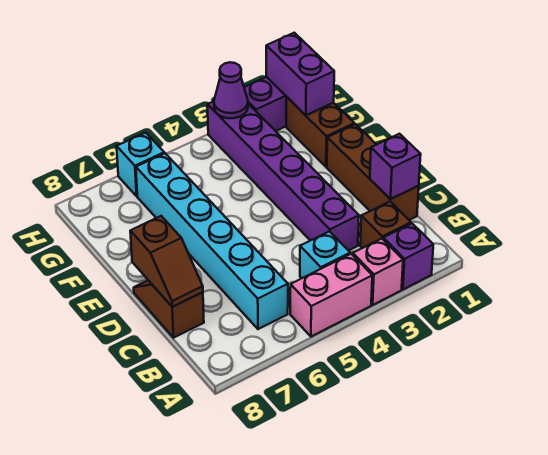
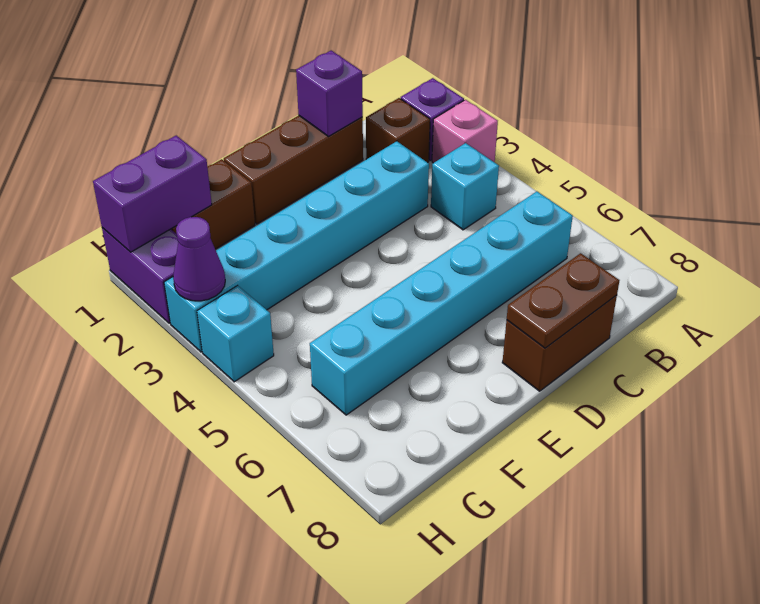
pink brick A4:A5 level 1 -> none
purple brick C3:H3 level 1 -> cyan brick C3:H3 level 1
brown slope C8:D8 level 1 top C -> brown brick C8:D8 level 1
brown slope C8:D8 level 2 top D -> brown plate C8:D8 level 2
cyan brick H6 level 1 -> cyan brick H4 level 1

